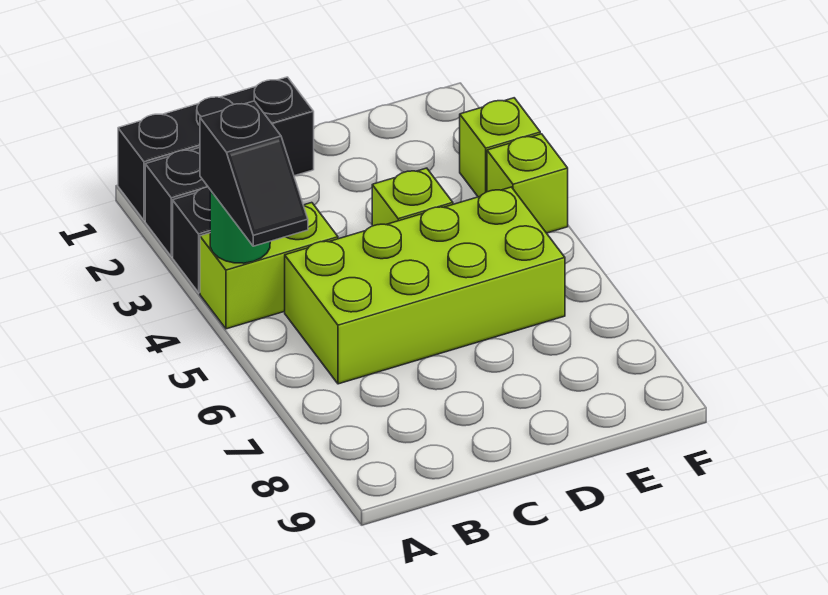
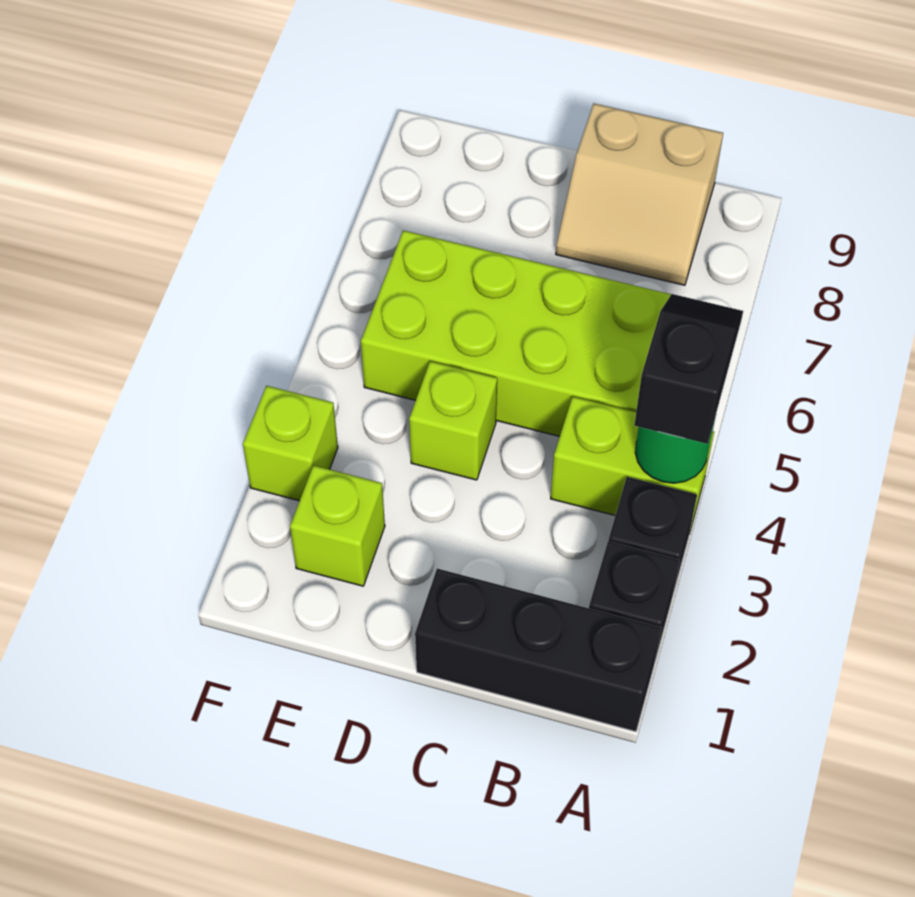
none -> tan slope B8:C9 level 1 top 9
lime brick F4 level 1 -> lime brick E2 level 1

